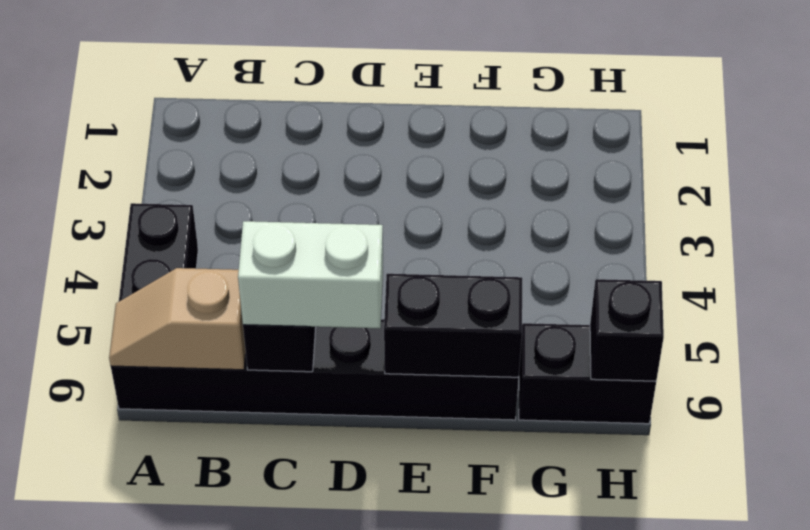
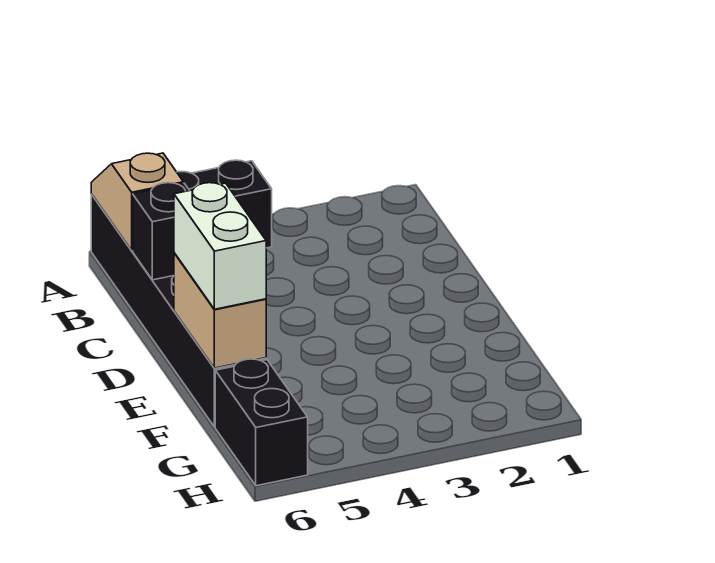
white brick C6:D6 level 3 -> white brick E6:F6 level 3
black brick E6:F6 level 2 -> tan brick E6:F6 level 2
black brick H6 level 2 -> none

